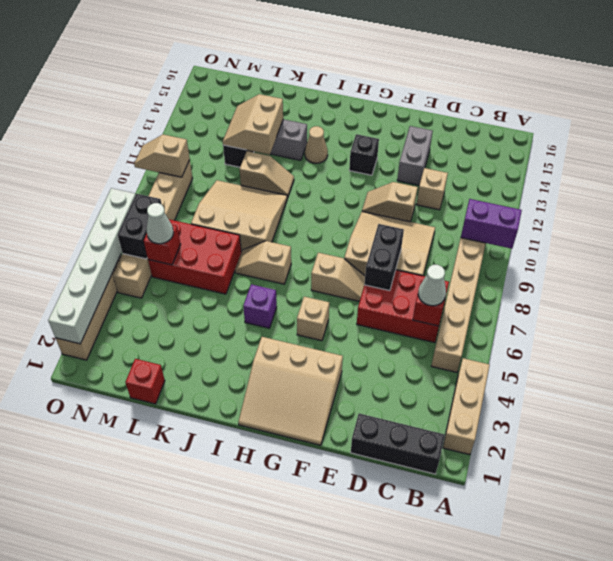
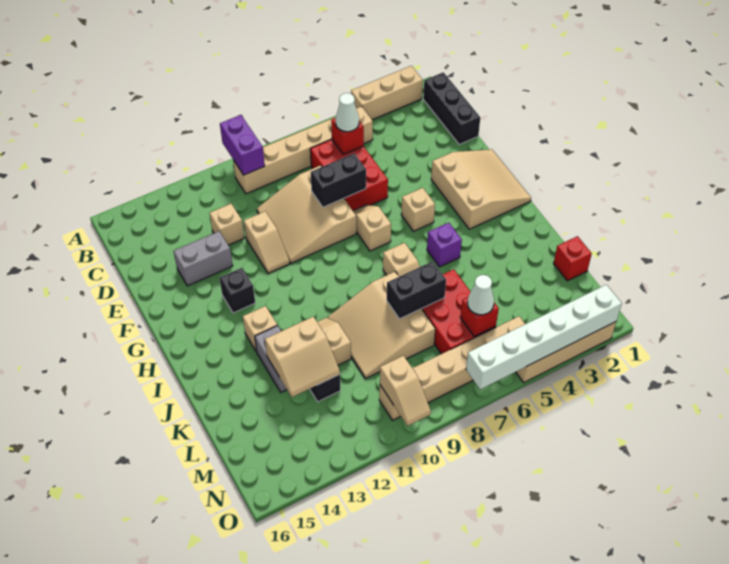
tan cone I13 level 1 -> tan brick I13 level 1
black brick N6:N7 level 2 -> black brick K7:K8 level 2

